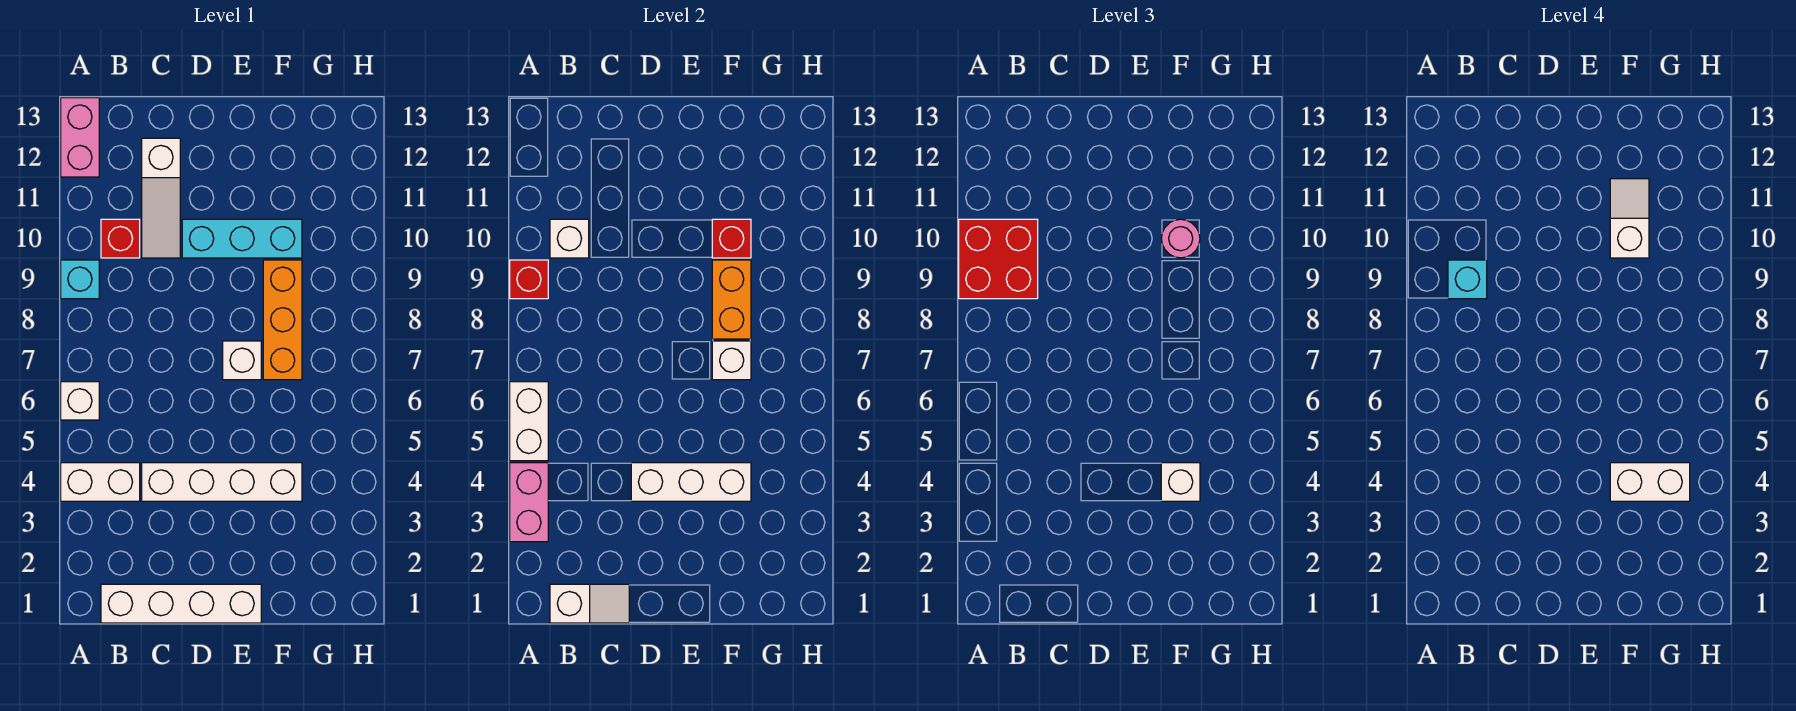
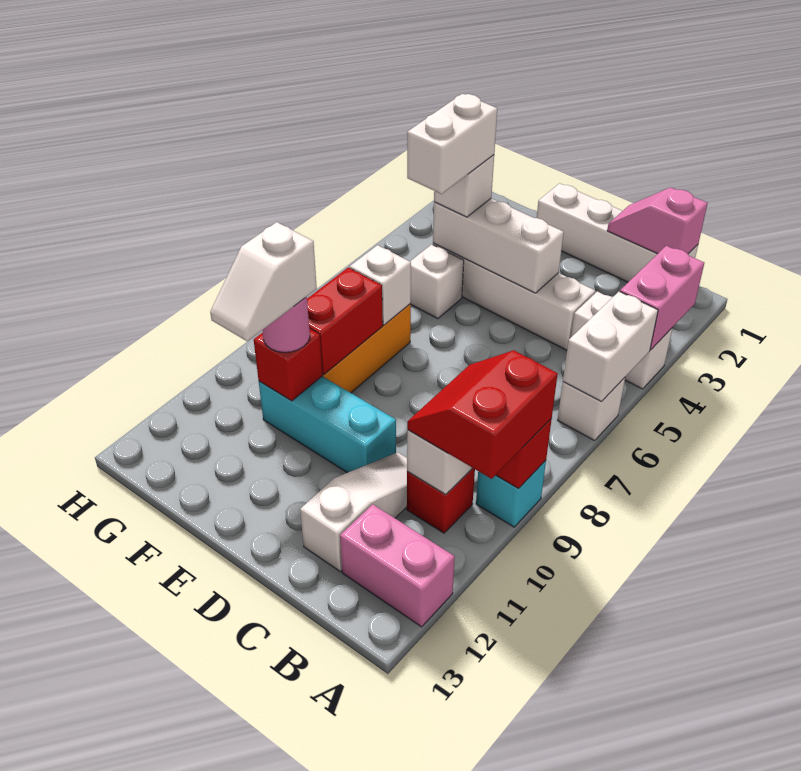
red brick A9:B10 level 3 -> red slope A9:B10 level 3 top A
pink brick A12:A13 level 1 -> pink brick A12:B12 level 1
white slope B1:C1 level 2 top B -> pink slope B1:C1 level 2 top B
cyan brick B9 level 4 -> none
white brick E7 level 1 -> white brick F5 level 1
white brick F4:G4 level 4 -> white brick F4:F5 level 4
orange brick F8:F9 level 2 -> red brick F8:F9 level 2

